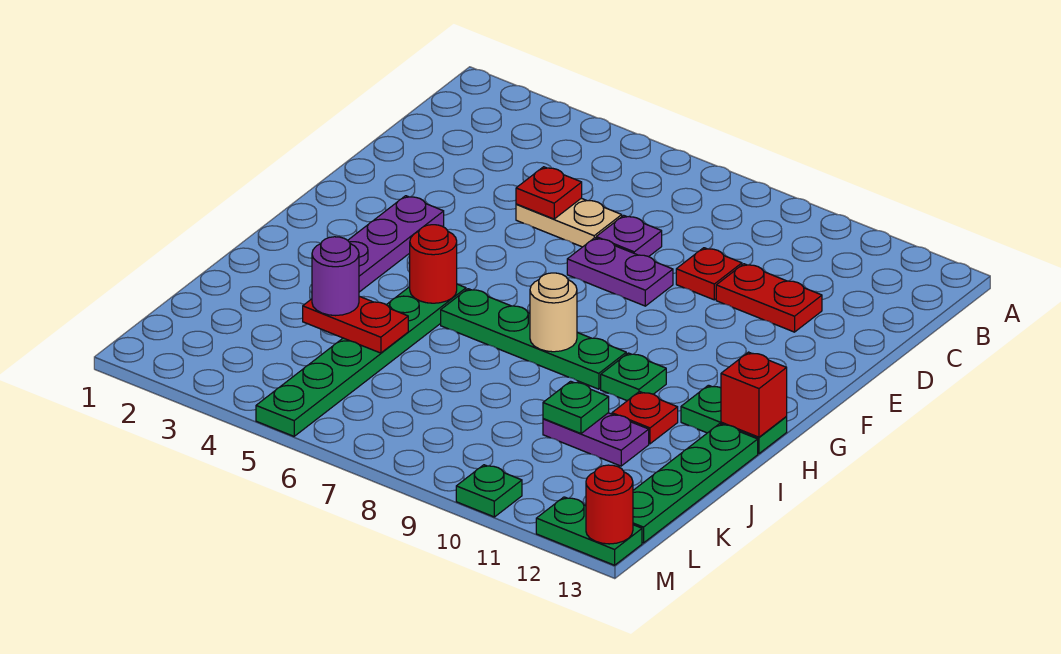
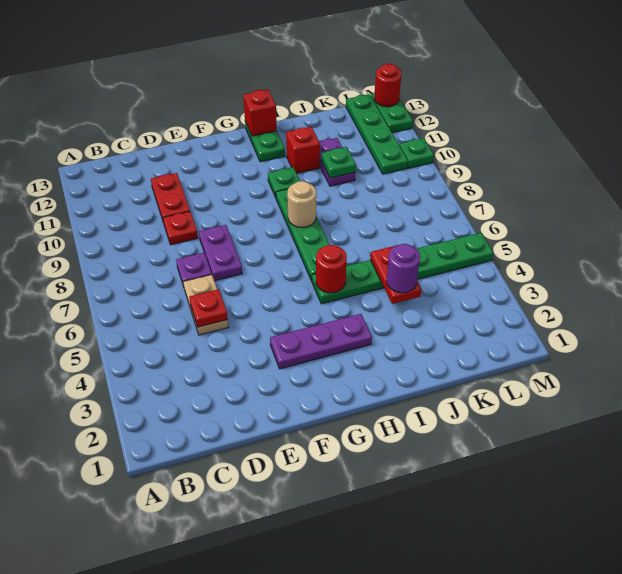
red plate I11 level 1 -> red brick I11 level 1
green plate I13:L13 level 1 -> green plate L10:L13 level 1

